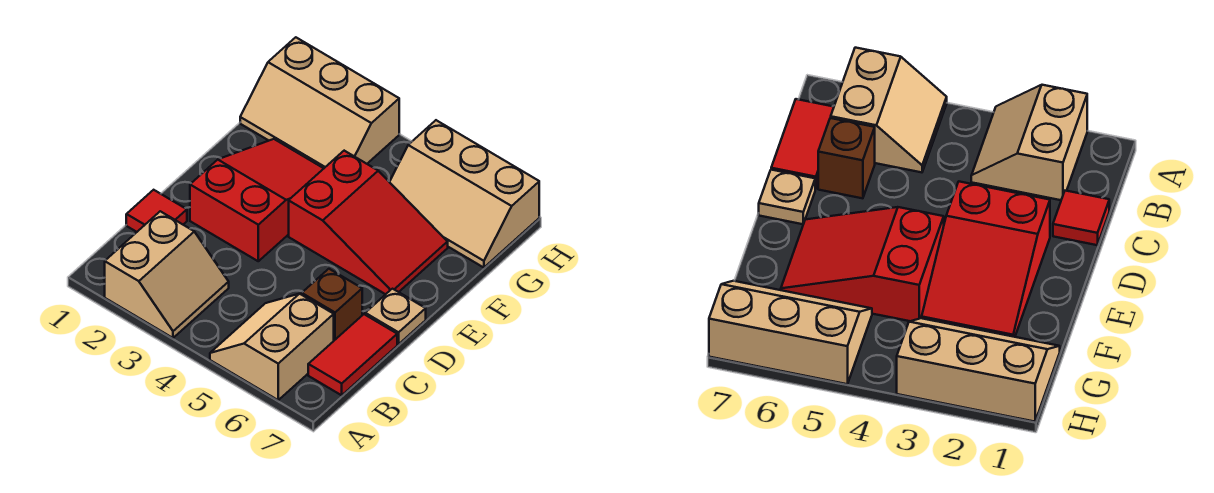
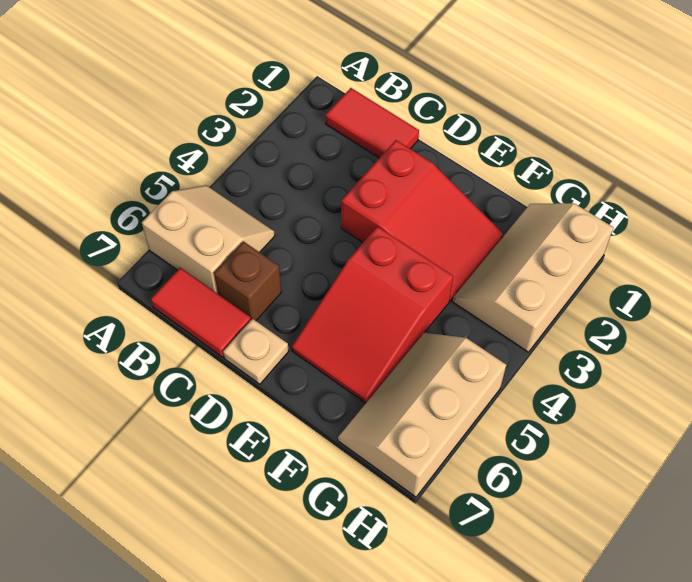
tan slope A2:B3 level 1 top 2 -> none
red tile C1 level 1 -> red tile B1:C1 level 1

